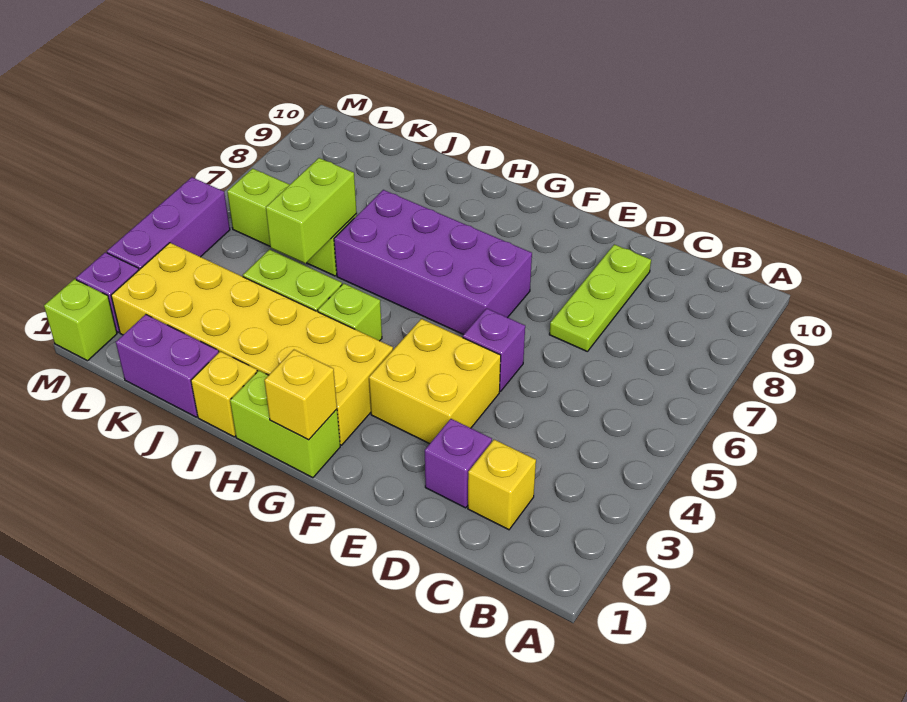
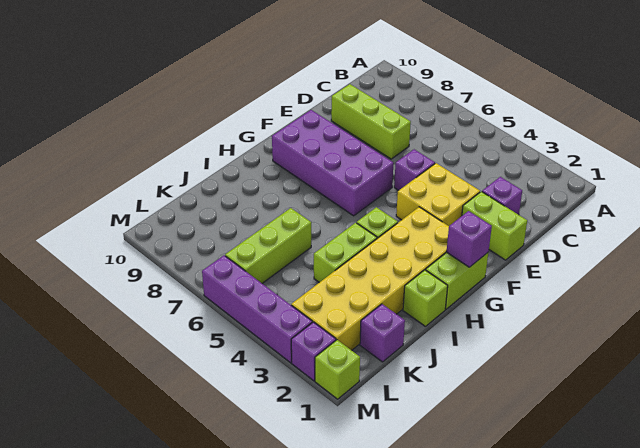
yellow brick C2 level 1 -> none
lime plate D7:D9 level 1 -> lime brick D7:D9 level 1
purple brick F6:I7 level 1 -> purple brick F6:G9 level 1
yellow brick G1 level 2 -> purple brick G1 level 2
yellow brick I1 level 1 -> lime brick I1 level 1
purple brick J1:K1 level 1 -> purple brick K1 level 1
lime brick J5:J6 level 2 -> lime brick E1:E2 level 1
purple brick M3:M5 level 1 -> purple brick M3:M6 level 1

